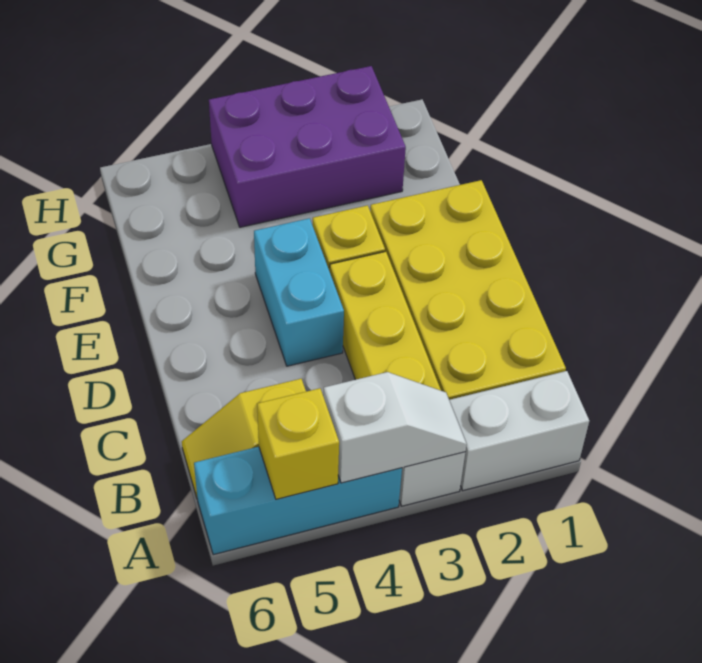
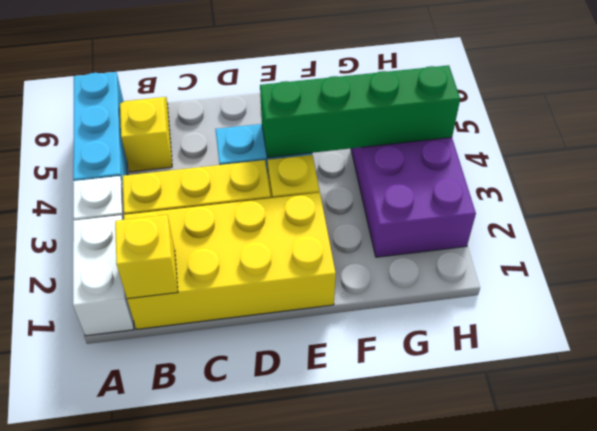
white slope A3:A4 level 2 top 4 -> none
yellow brick A5 level 2 -> yellow brick B1 level 2
none -> green brick E4:H4 level 2

